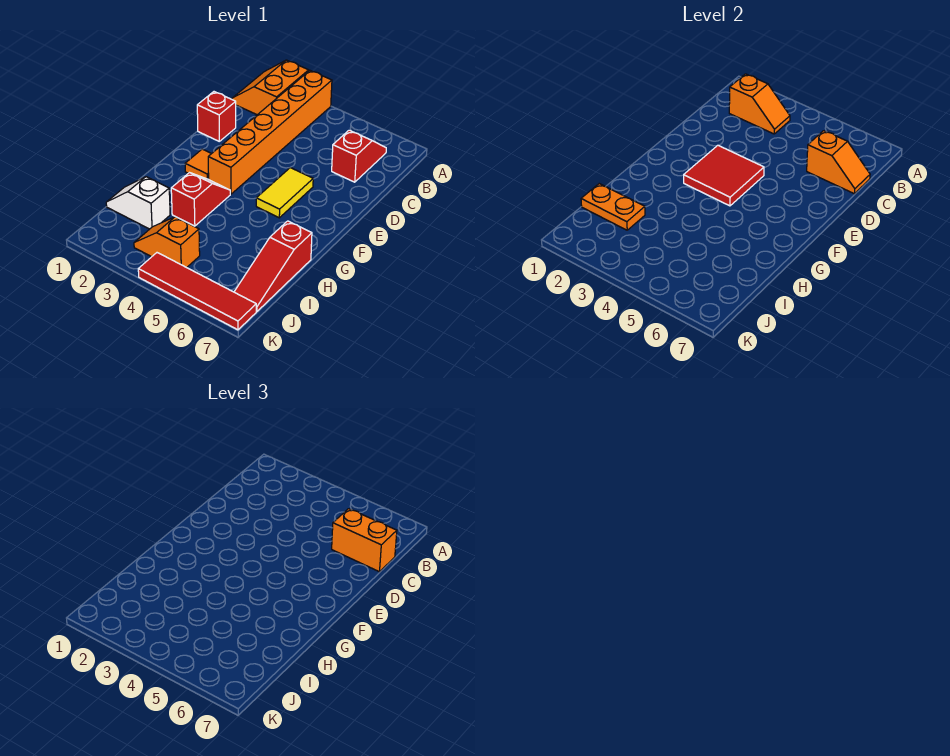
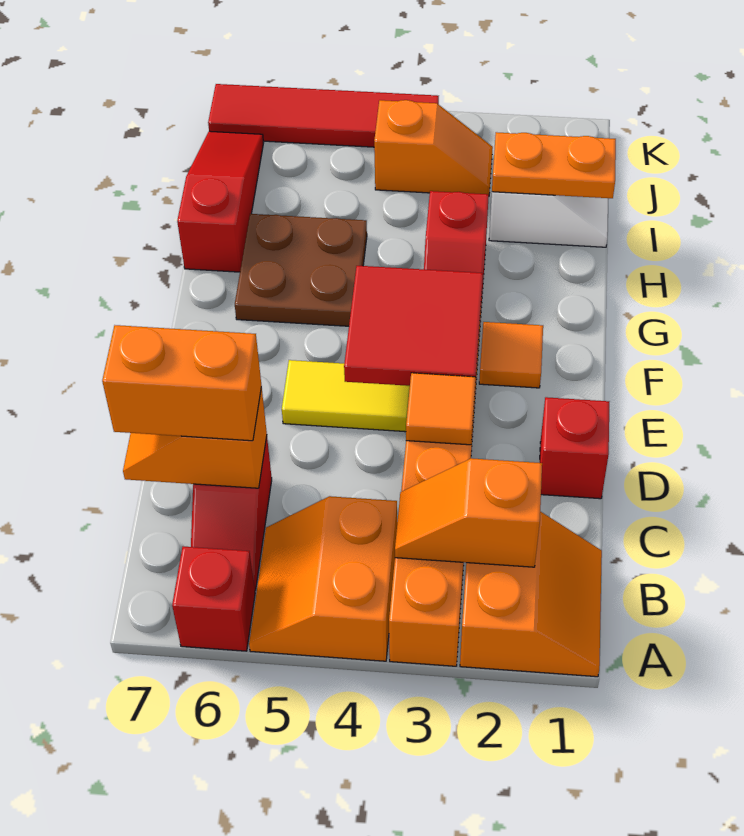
none -> orange slope A4:B5 level 1 top 4
none -> red brick A6 level 1
none -> orange tile D3 level 2
yellow tile E5:F5 level 1 -> yellow tile E4:E5 level 1
none -> brown plate G5:H6 level 1

